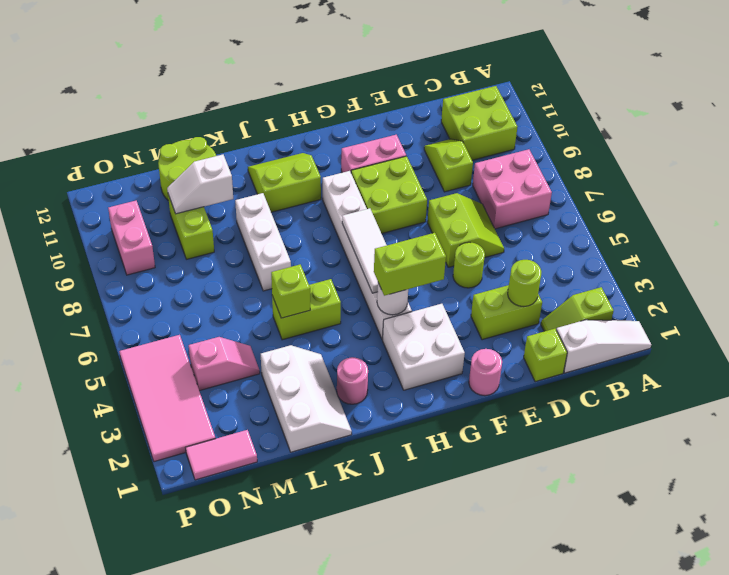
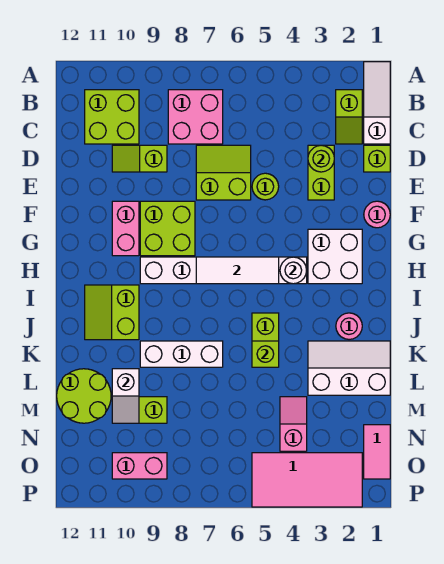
lime brick G4:H4 level 3 -> none

